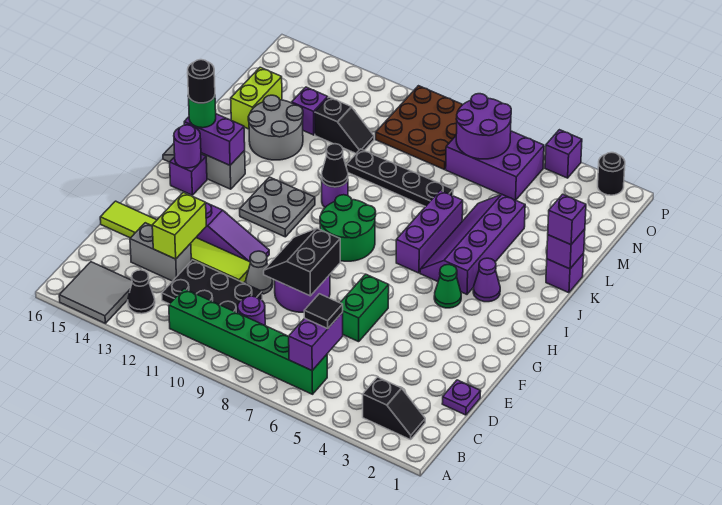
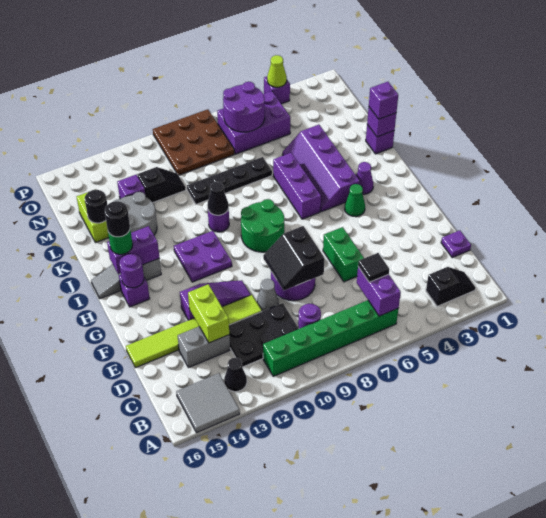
grey plate H11:I12 level 1 -> purple plate H11:I12 level 1
black round brick P2 level 1 -> black round brick L15 level 2
none -> lime cone P4 level 2

